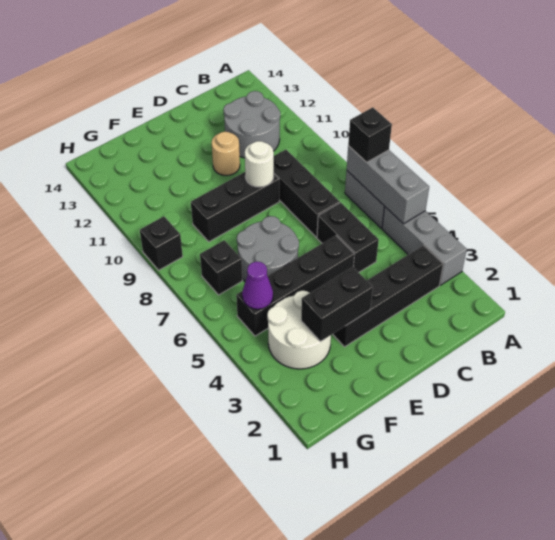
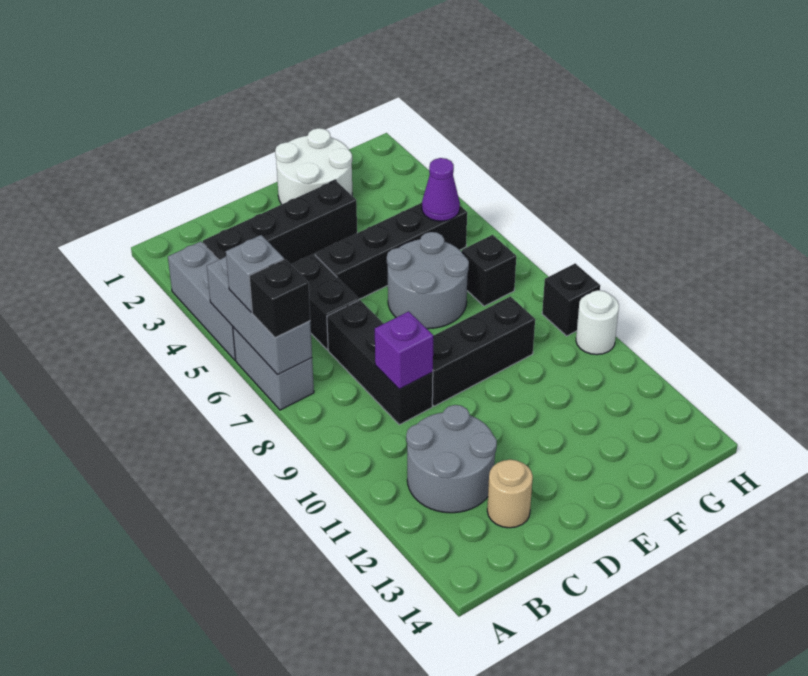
none -> grey brick A6 level 3
none -> purple brick C9 level 2
white round brick D9 level 2 -> white round brick H10 level 1
tan round brick D11 level 1 -> tan round brick C13 level 1
black brick E3:F3 level 2 -> none
white round brick F3:G4 level 1 -> white round brick E1:F2 level 1

